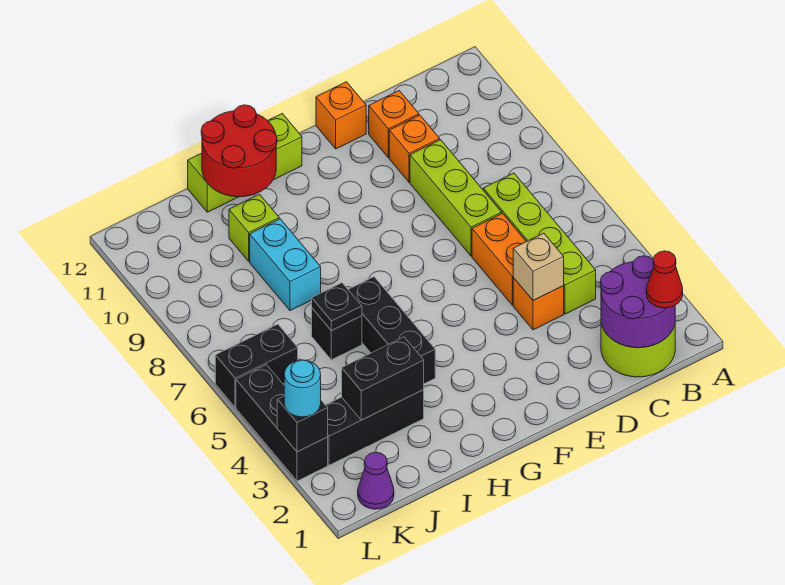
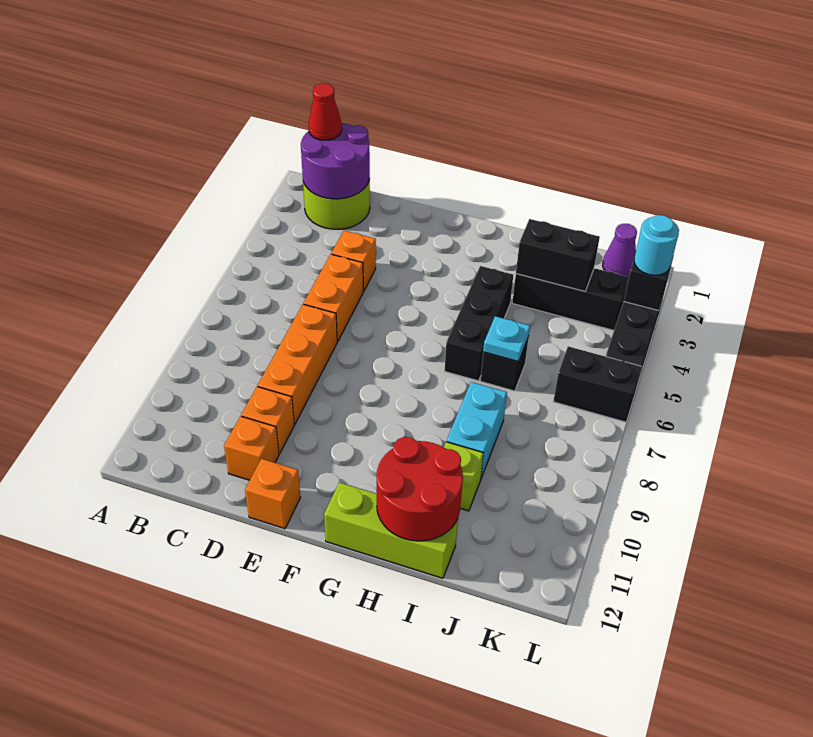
lime brick C4:C7 level 1 -> none
tan brick D4 level 2 -> none
lime brick D7:D9 level 1 -> orange brick D7:D9 level 1
black plate I6 level 2 -> cyan plate I6 level 2

